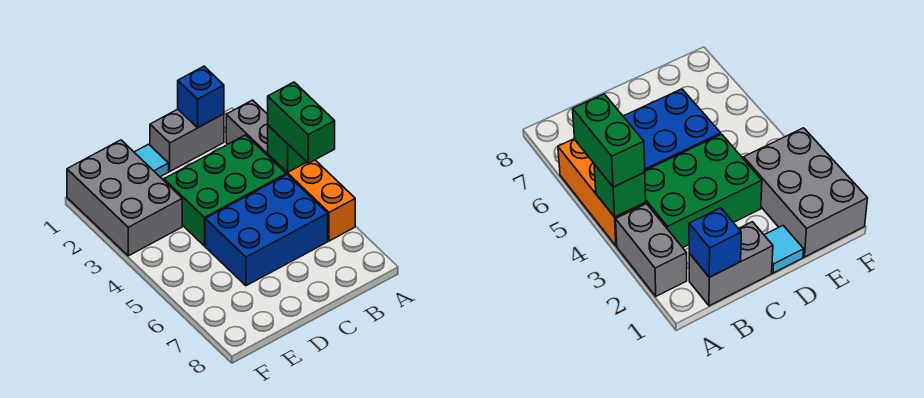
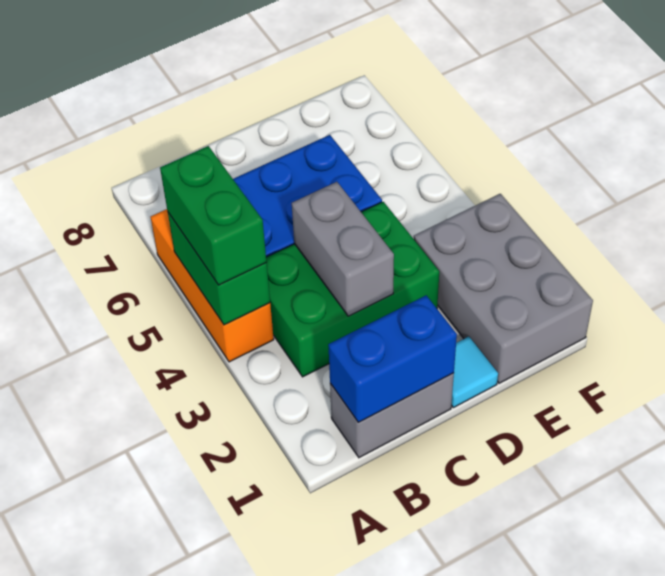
grey brick A2:A3 level 1 -> grey brick C3:C4 level 2
green brick A4 level 2 -> green brick A4:A5 level 2
blue brick B1 level 2 -> blue brick B1:C1 level 2

